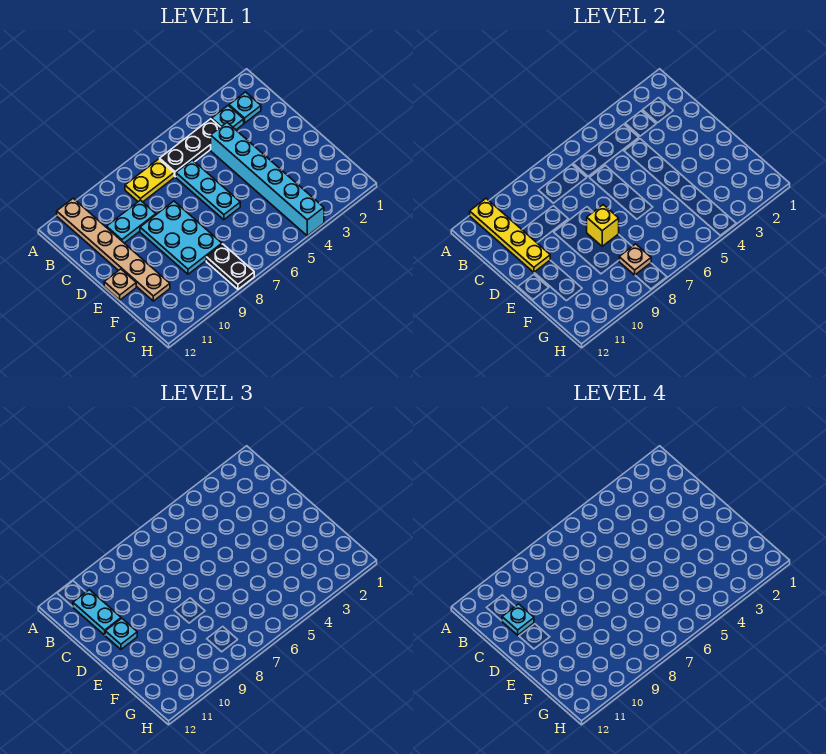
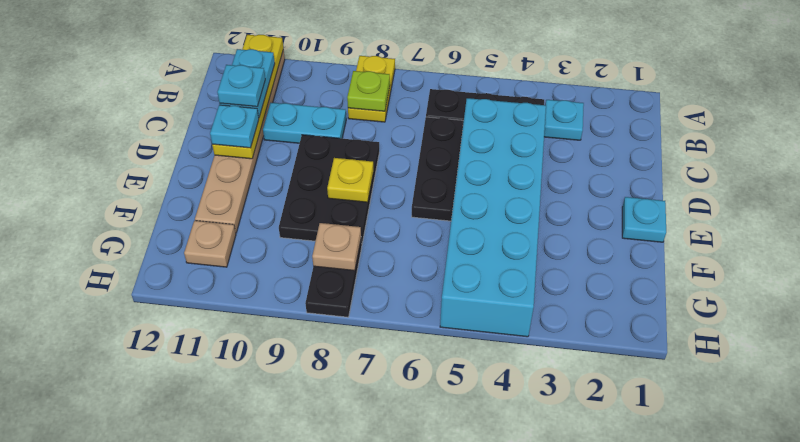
cyan plate B2 level 1 -> cyan plate E1 level 1
yellow plate B7:B8 level 1 -> yellow plate A8:B8 level 1
none -> lime plate B8 level 2
cyan brick C4:H4 level 1 -> cyan brick C4:H5 level 1
cyan plate C6:E6 level 1 -> black plate C6:E6 level 1
cyan plate D8:F9 level 1 -> black plate D8:F9 level 1
yellow brick E8 level 2 -> yellow plate E8 level 2
tan plate E12 level 1 -> tan plate G11 level 1

